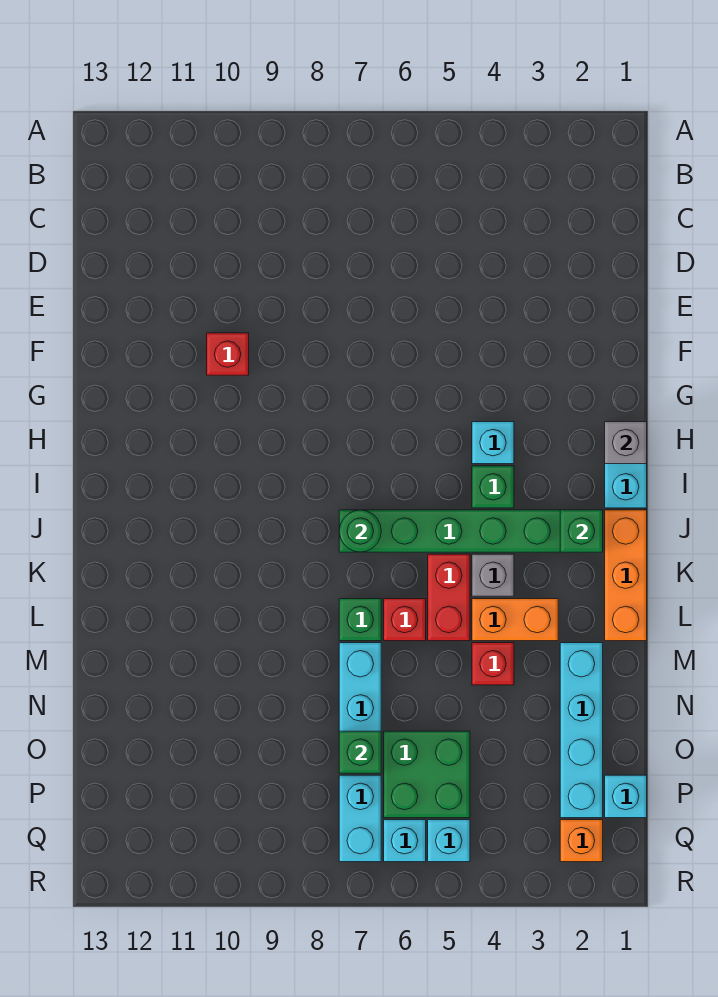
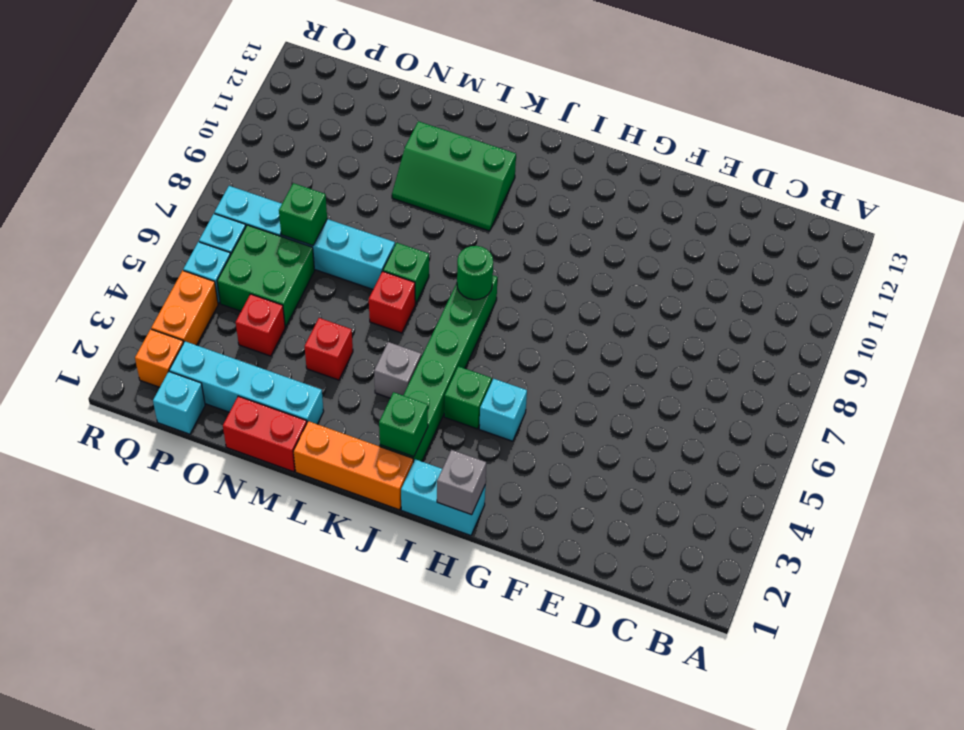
red brick F10 level 1 -> red brick O4 level 1
red brick K5:L5 level 1 -> red brick M1:N1 level 1
none -> green slope K10:M11 level 1 top 11
orange brick L3:L4 level 1 -> orange brick Q3:Q4 level 1

